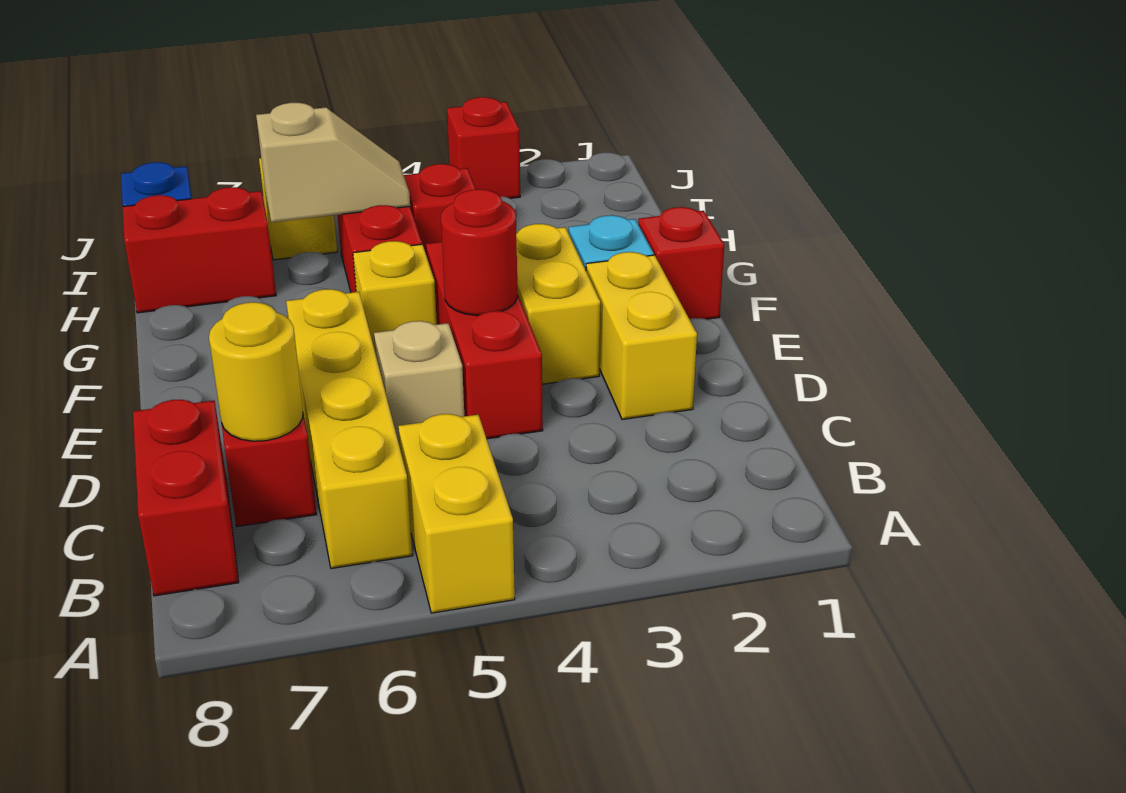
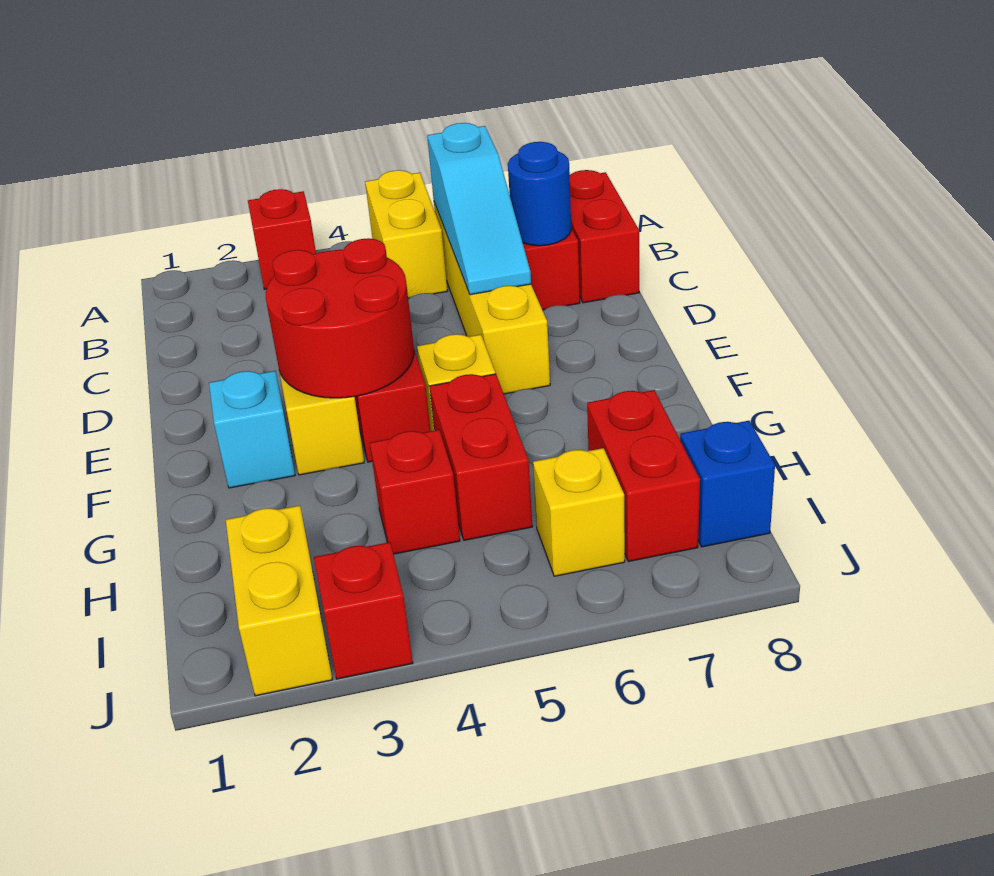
none -> cyan slope B6:D6 level 2 top B
yellow round brick C7 level 2 -> blue round brick C7 level 2
yellow brick D2:E2 level 1 -> yellow brick I2:J2 level 1
tan brick D5 level 1 -> none
red round brick E4 level 2 -> red round brick E3:F4 level 2
red brick F1 level 1 -> red brick A3 level 1
tan slope H5:H6 level 2 top 6 -> none
red brick H7:H8 level 1 -> red brick H7:I7 level 1

